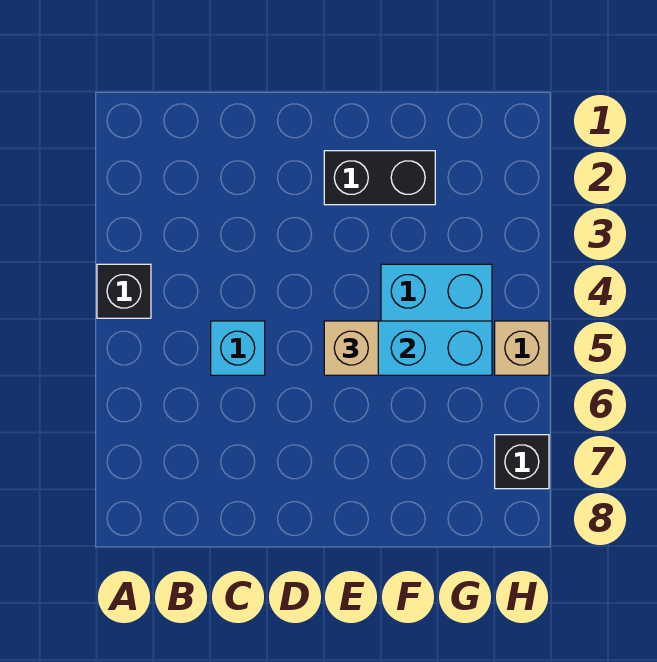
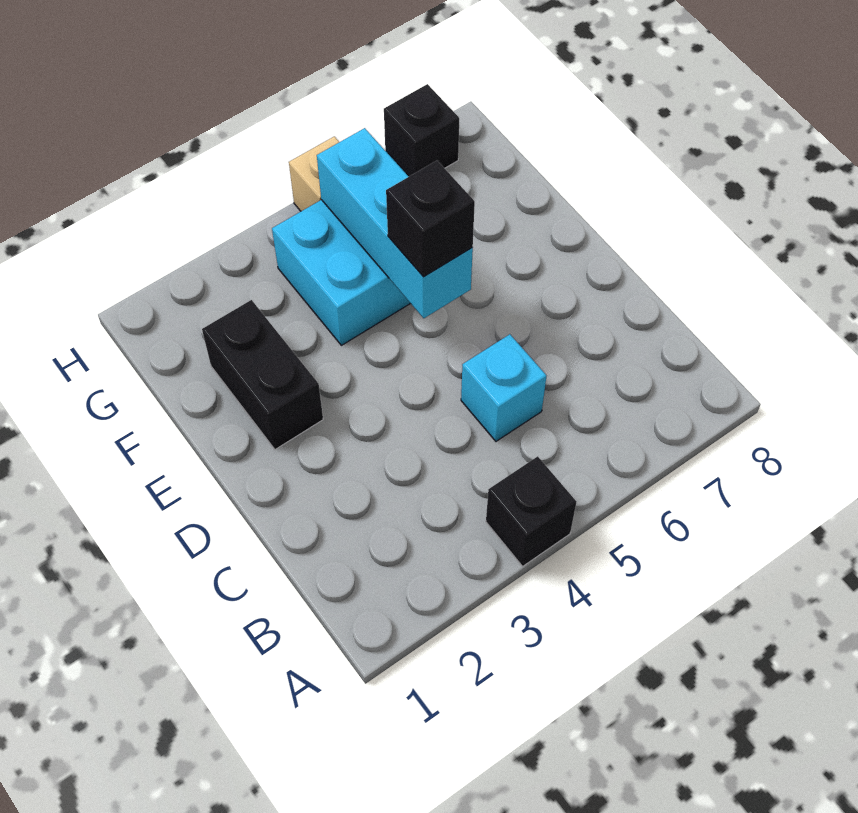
tan brick E5 level 3 -> black brick E5 level 3

